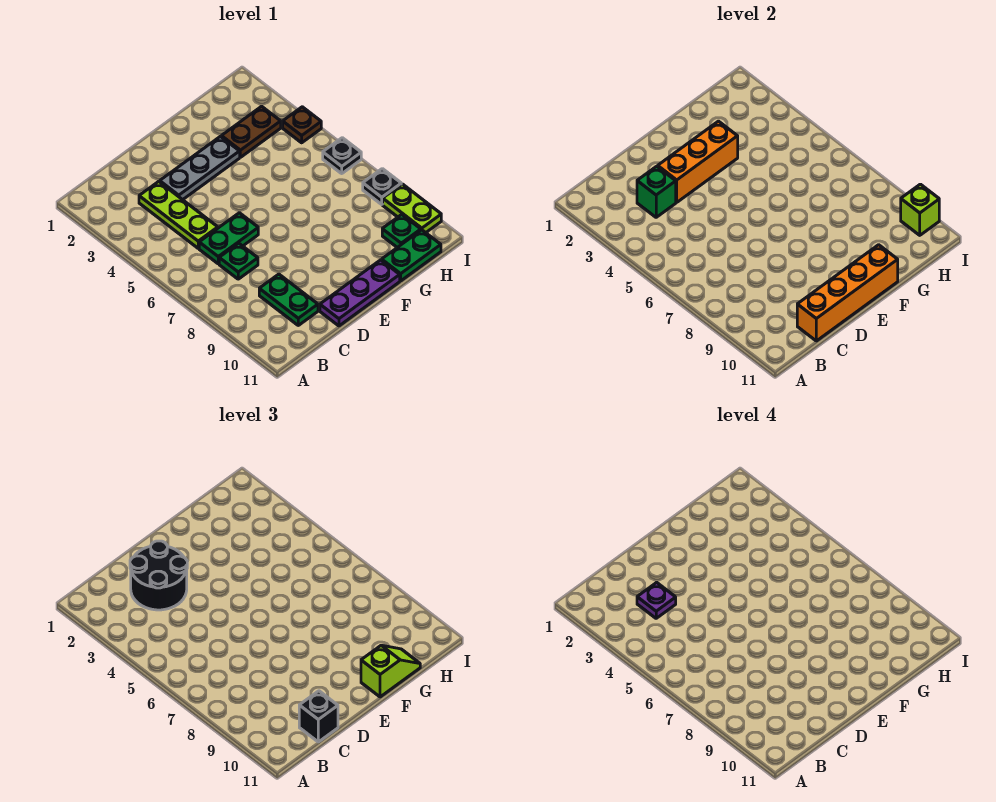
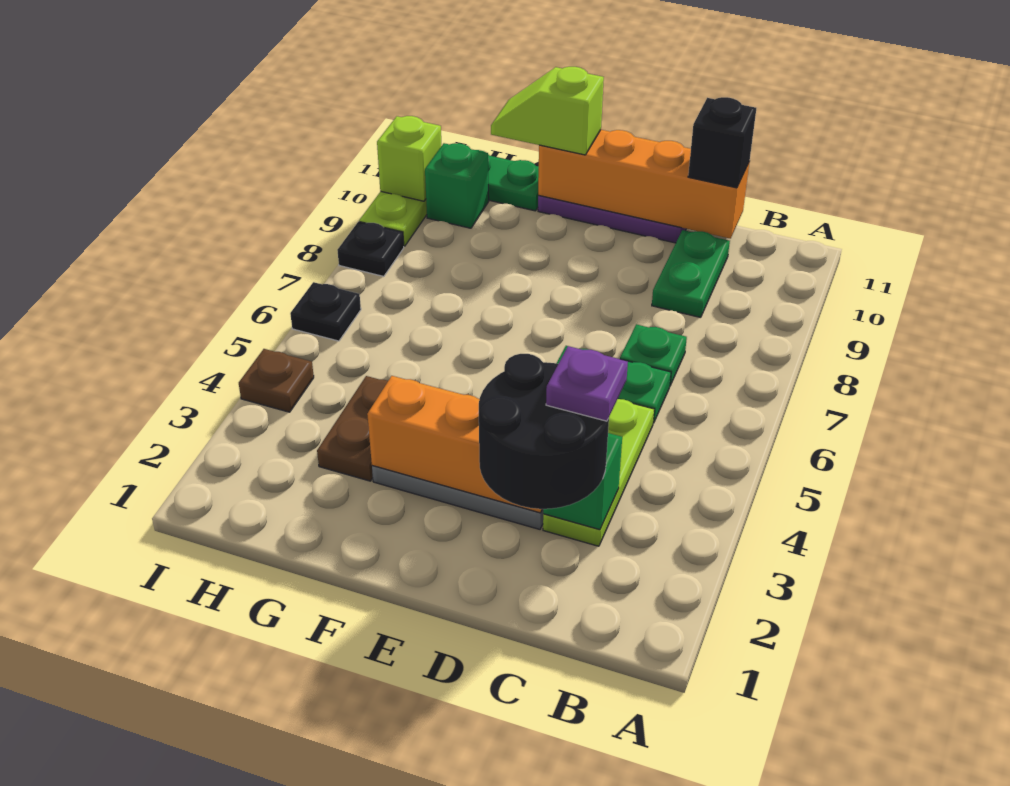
brown plate G3:H3 level 1 -> brown plate G3:G4 level 1
green plate H10 level 1 -> green brick H10 level 1

